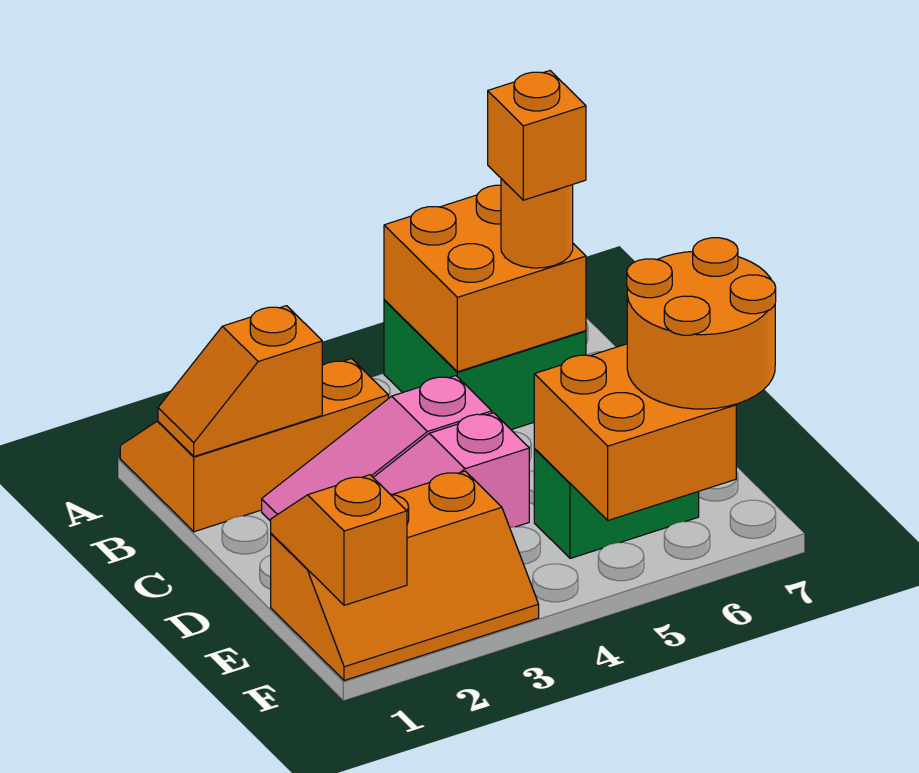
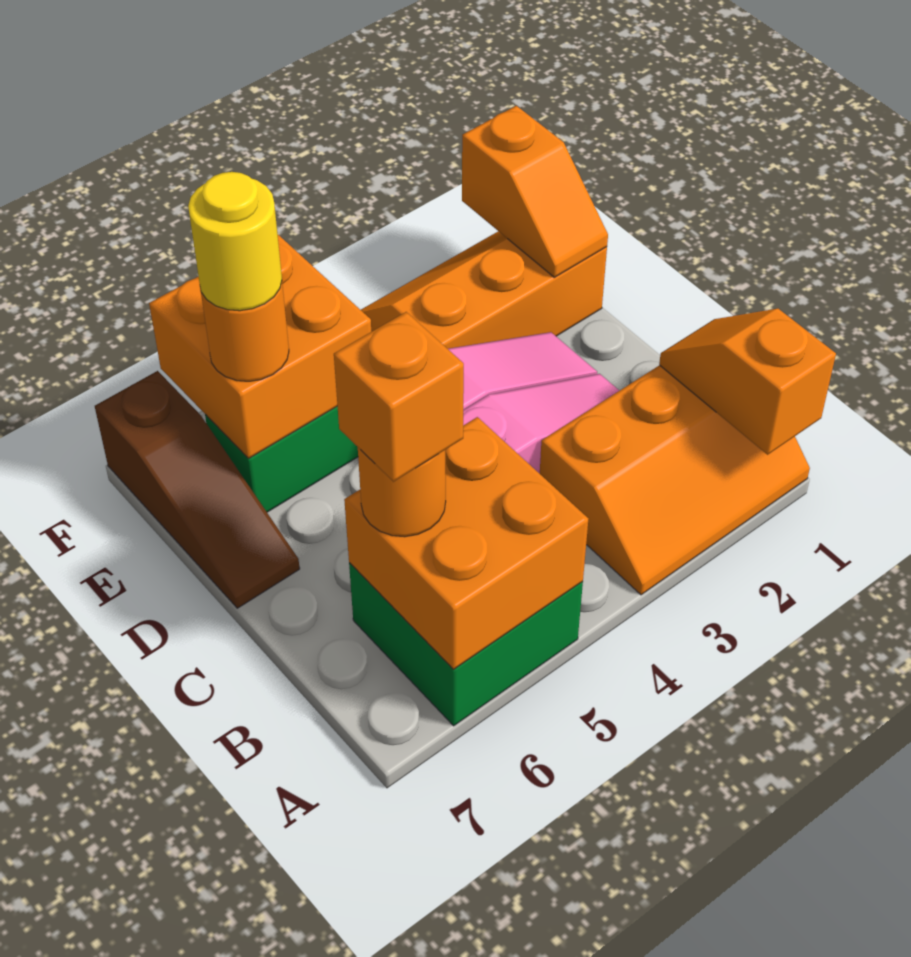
orange slope B1:B2 level 2 top 2 -> orange slope A1:B1 level 2 top A
none -> brown slope D7:F7 level 1 top F
orange round brick E6:F7 level 3 -> orange round brick E6 level 3
none -> yellow round brick E6 level 4

